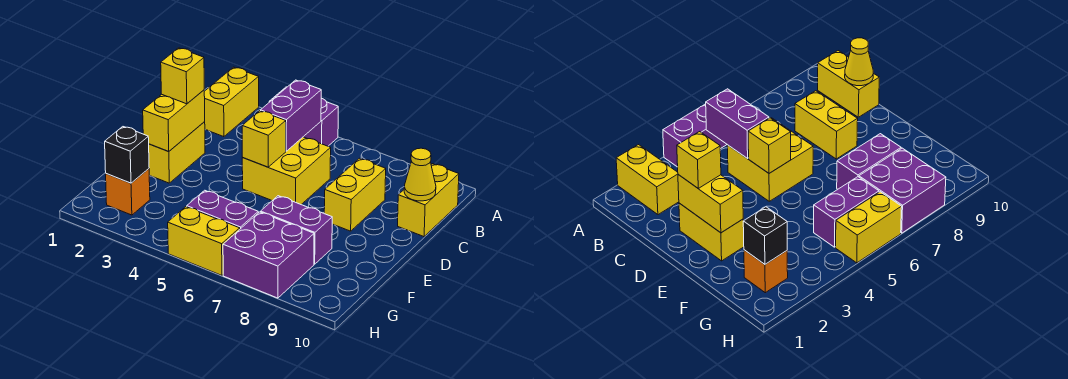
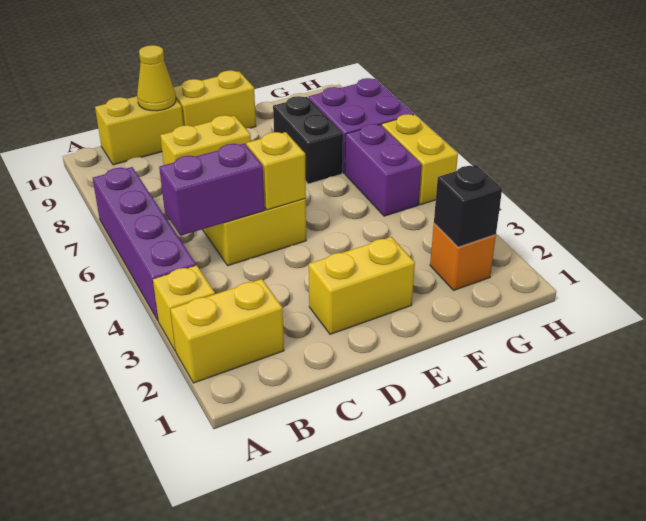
purple brick A4:A5 level 1 -> purple brick A4:A7 level 1
yellow brick D2:E2 level 2 -> yellow brick D10:E10 level 1
yellow brick D2 level 3 -> yellow brick A3 level 1
purple brick F7:F8 level 1 -> black brick F7:F8 level 1

